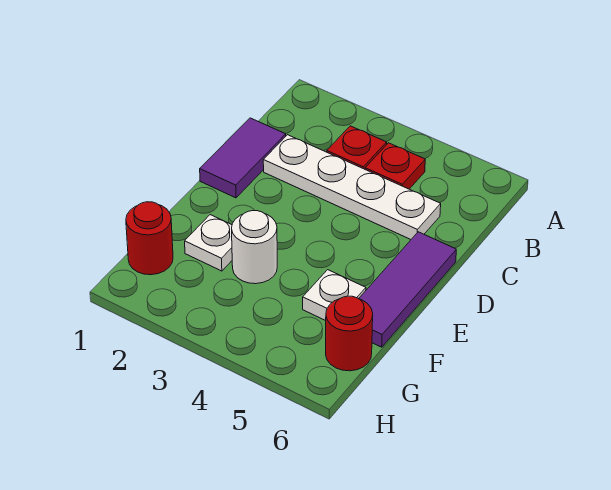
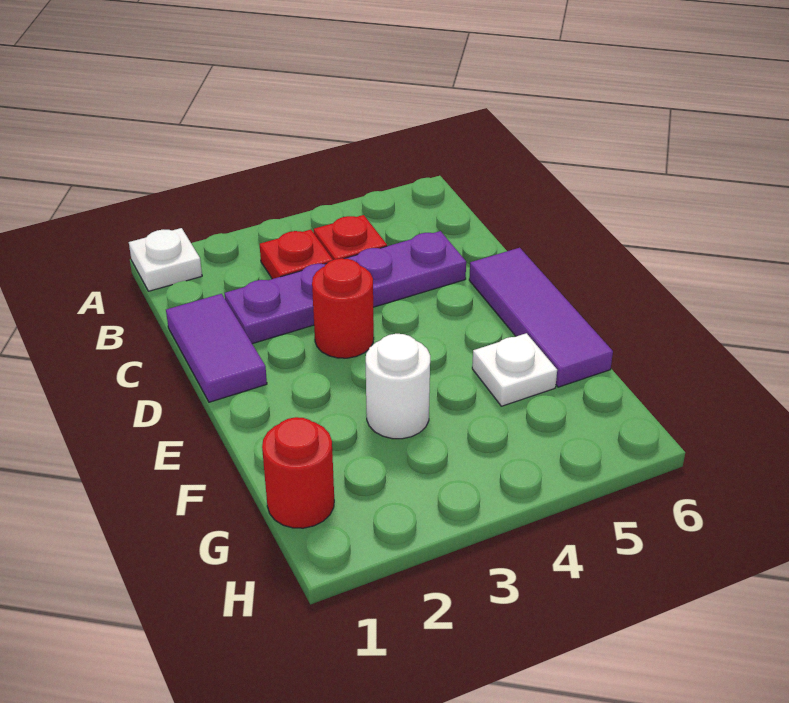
white plate C2:C5 level 1 -> purple plate C2:C5 level 1
white plate F2 level 1 -> white plate A1 level 1
red round brick G6 level 1 -> red round brick D3 level 1

